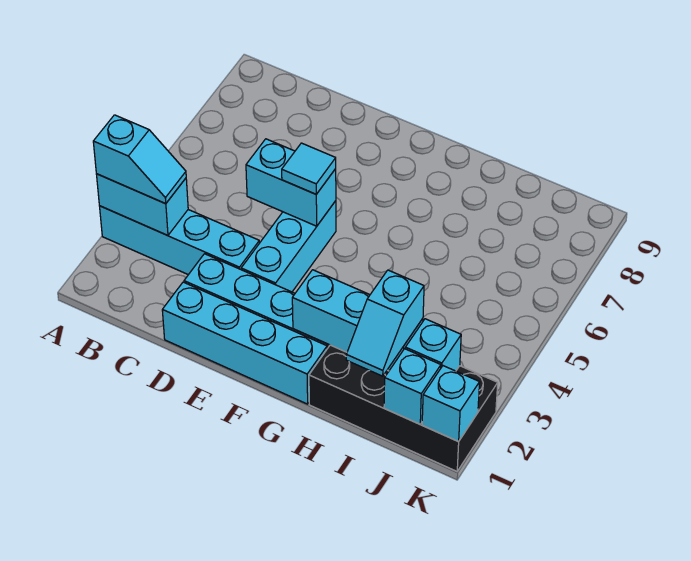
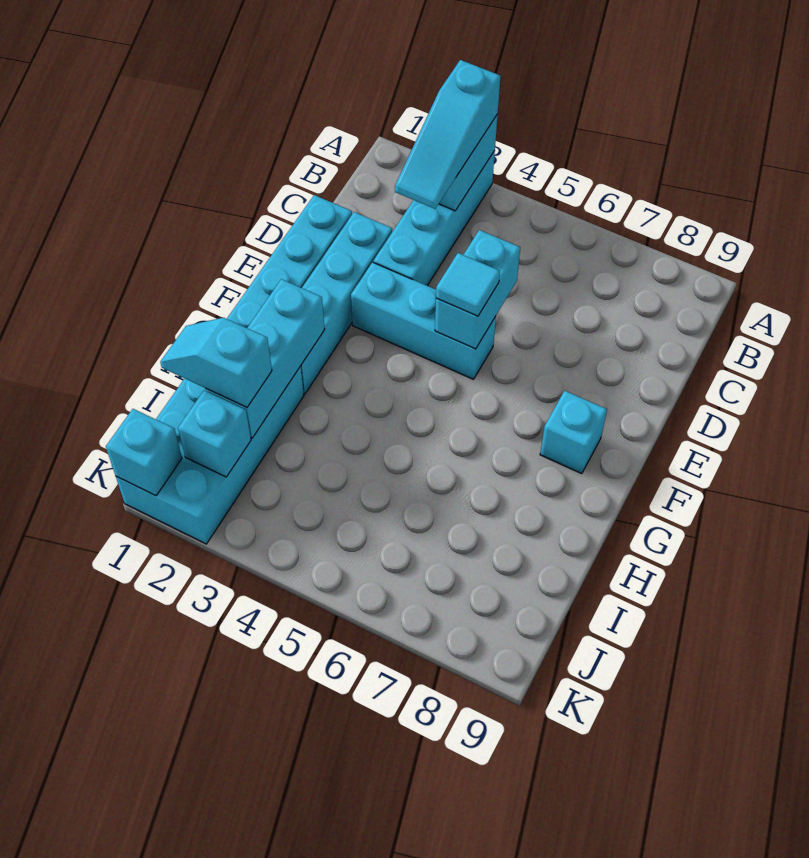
cyan slope A3:B3 level 3 top A -> cyan slope A3:C3 level 3 top A
black brick H1:K2 level 1 -> cyan brick H1:K2 level 1
cyan brick J1 level 2 -> cyan brick F8 level 1

